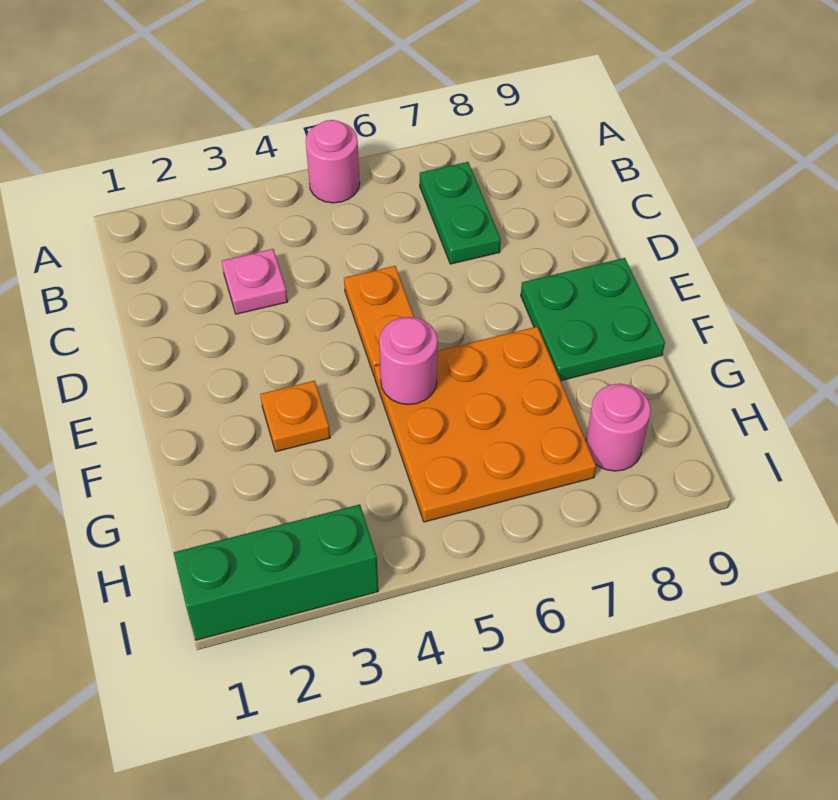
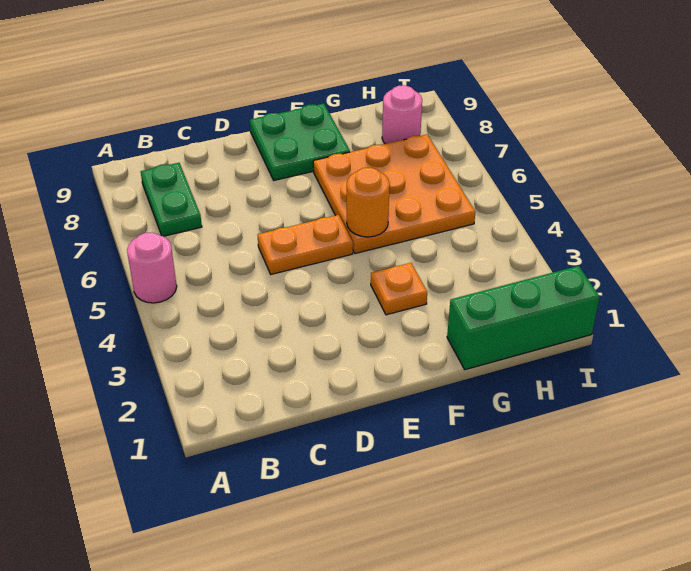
green plate B7:C7 level 1 -> green plate B7:B8 level 1
pink plate C3 level 1 -> none
pink round brick F5 level 2 -> orange round brick F5 level 2
green brick I1:I3 level 1 -> green brick G1:I1 level 1

